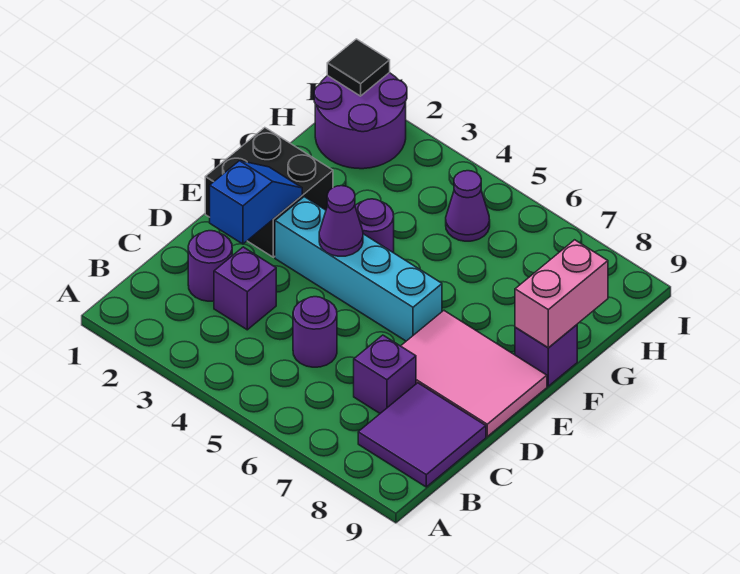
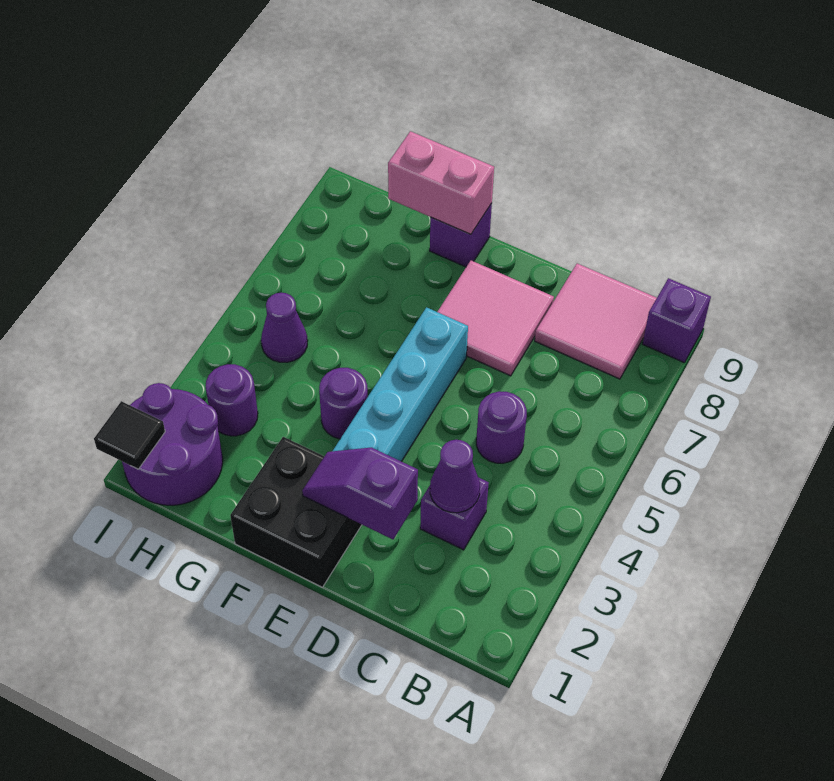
purple tile B8:C9 level 1 -> pink tile B8:C9 level 1
purple round brick C2 level 1 -> purple round brick H3 level 1
purple brick C7 level 1 -> purple brick A9 level 1
blue slope D2:E2 level 2 top D -> purple slope D2:E2 level 2 top D
pink tile D7:E9 level 1 -> pink tile D7:E8 level 1
purple cone E4 level 2 -> purple cone C3 level 2

